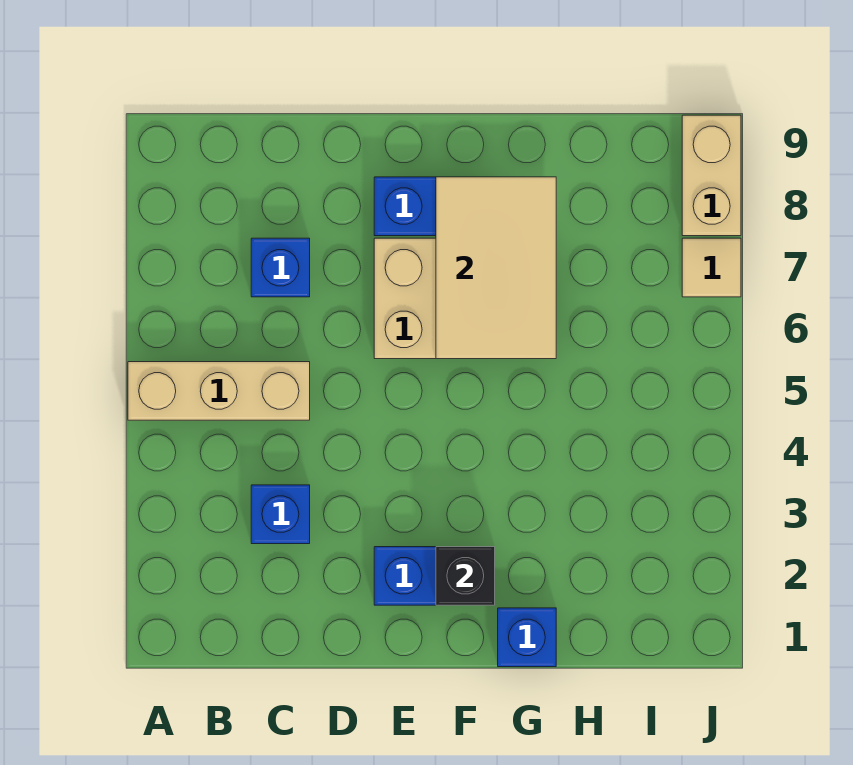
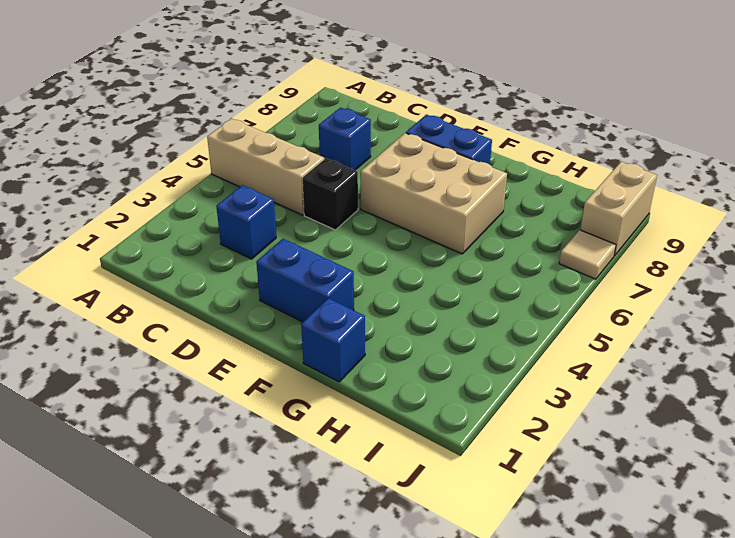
black brick F2 level 2 -> black brick D5 level 1
tan tile F6:G8 level 2 -> none

